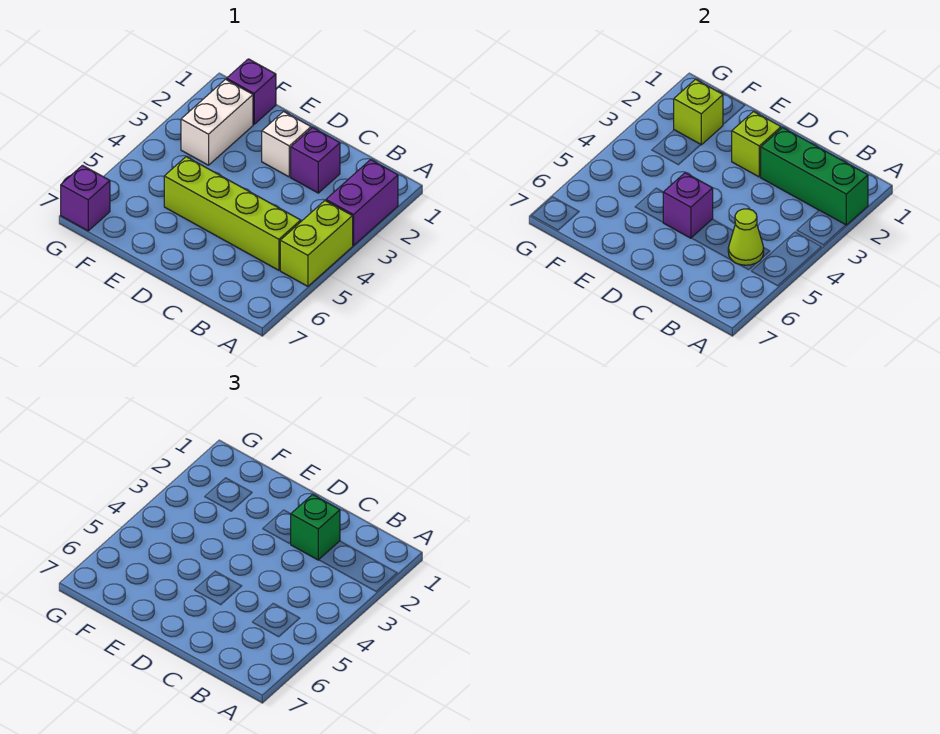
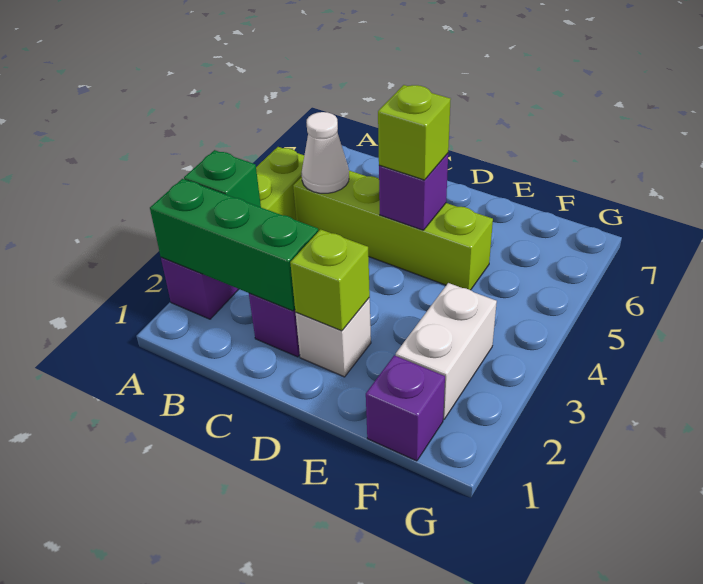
lime cone B5 level 2 -> white cone B5 level 2
green brick C2 level 3 -> green brick A3 level 2
lime brick F2 level 2 -> lime brick D5 level 3
purple brick G7 level 1 -> none

